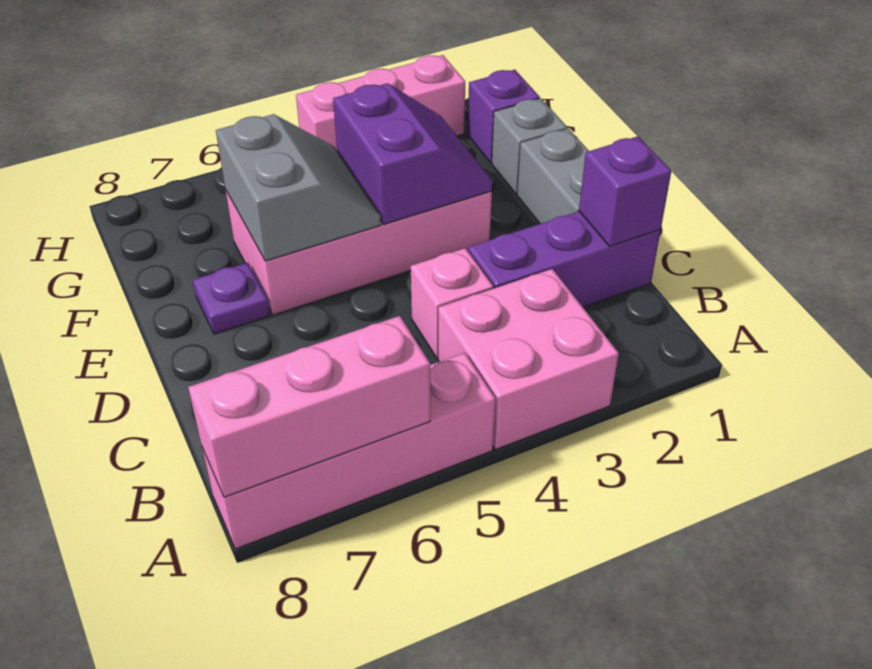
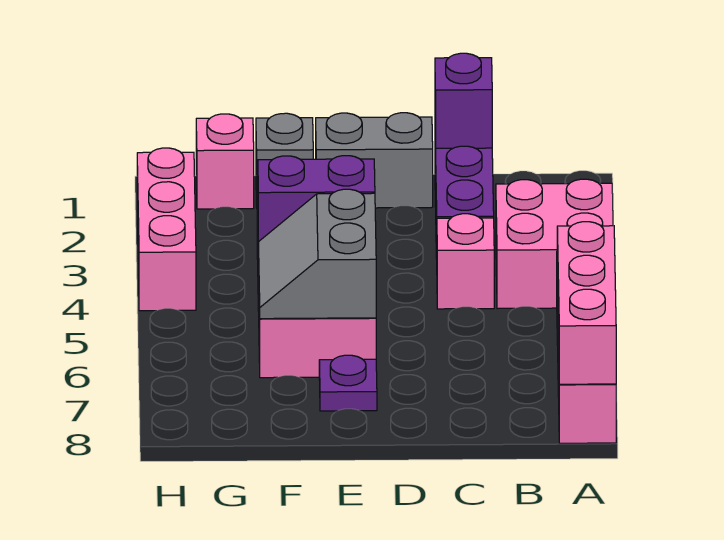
grey slope E5:F6 level 2 top 6 -> grey slope E5:F6 level 2 top E
purple brick G1 level 1 -> pink brick G1 level 1

